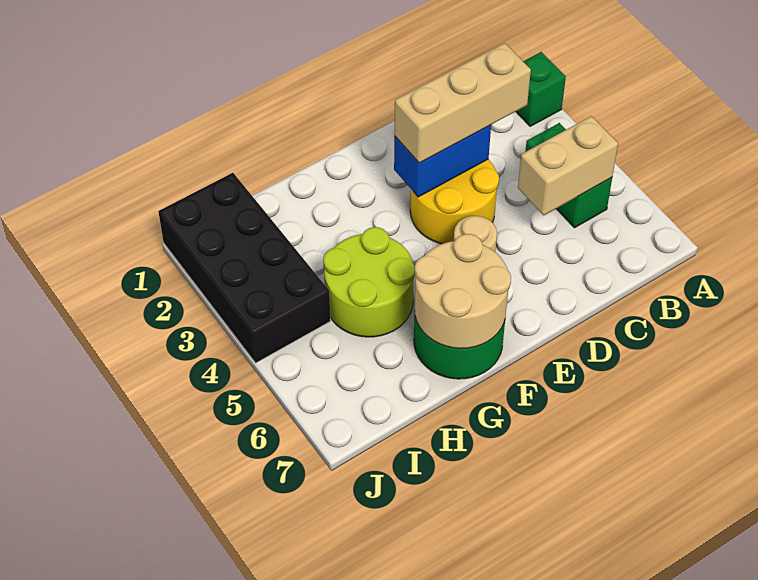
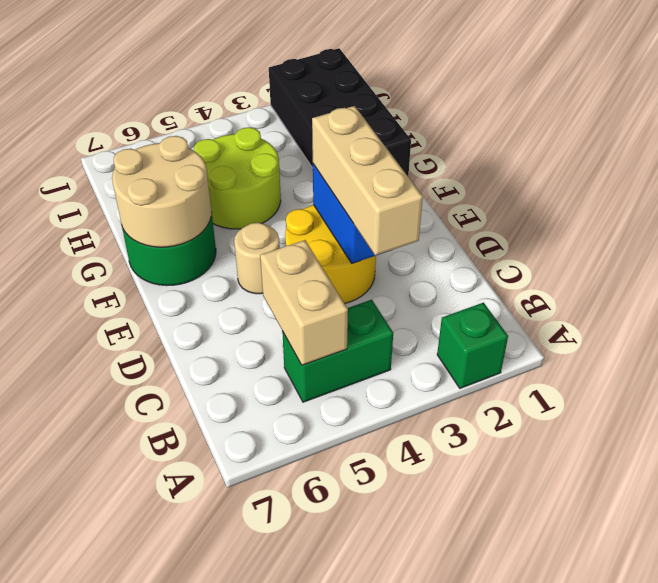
black brick I1:J4 level 1 -> black brick G1:J2 level 1

